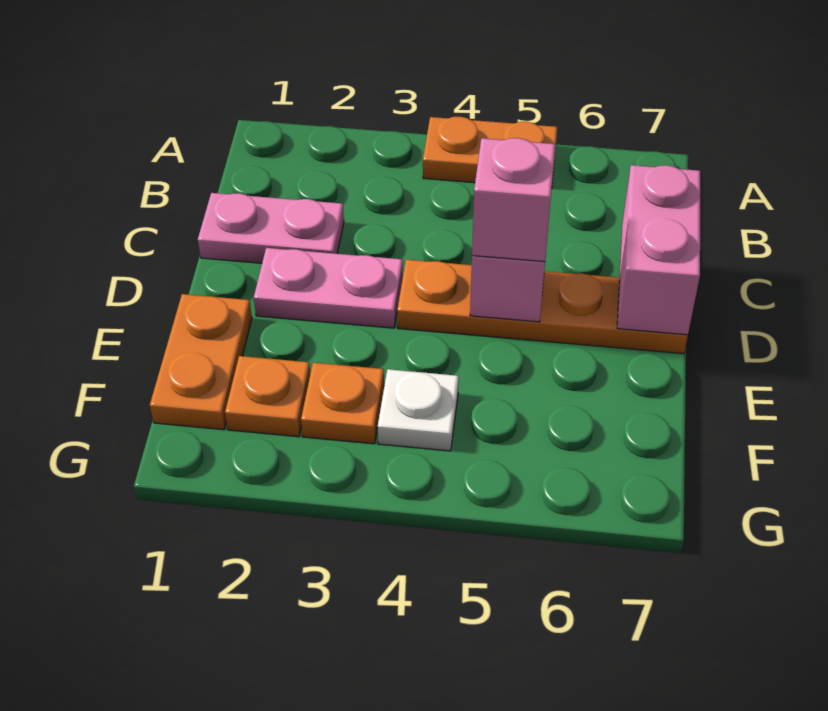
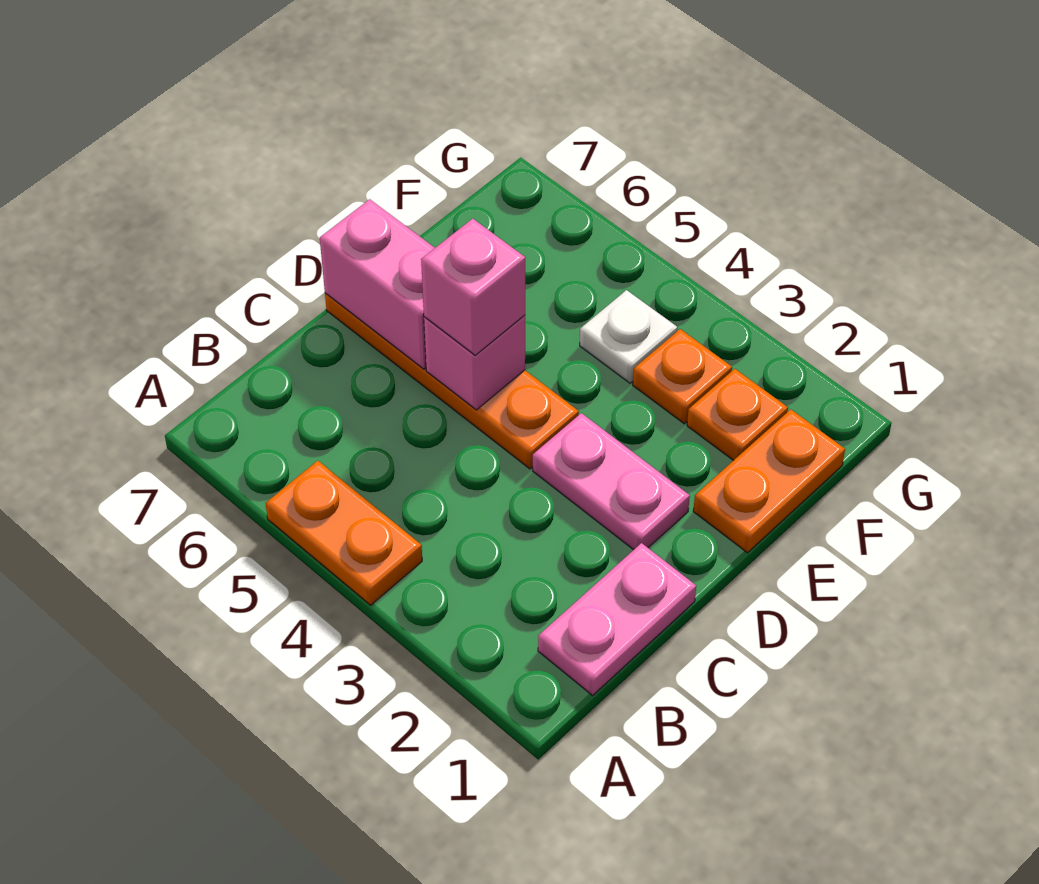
pink plate C1:C2 level 1 -> pink plate B1:C1 level 1
pink brick C7:D7 level 2 -> pink brick D6:D7 level 2

